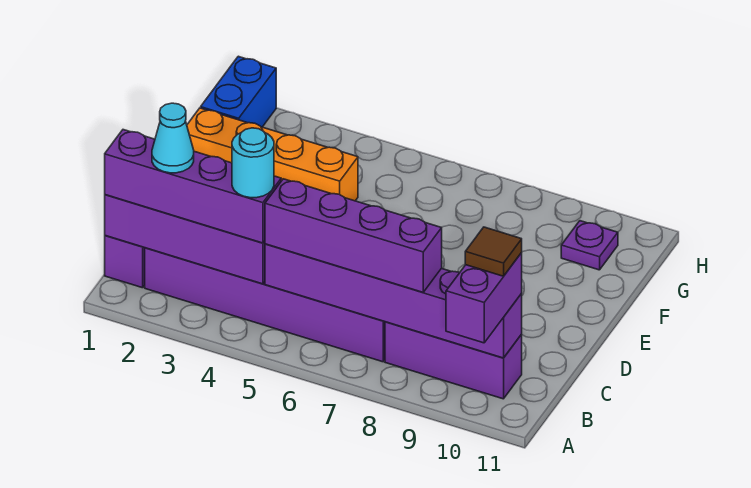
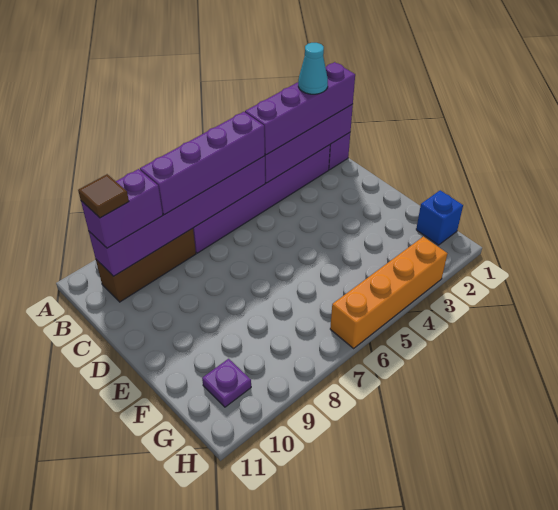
purple brick A10:B10 level 3 -> purple brick B9:B10 level 3
cyan round brick B4 level 4 -> none
purple brick B8:B10 level 1 -> brown brick B8:B10 level 1
orange brick F1:F4 level 1 -> orange brick H3:H6 level 1
blue brick G1:H1 level 1 -> blue brick G1 level 1

